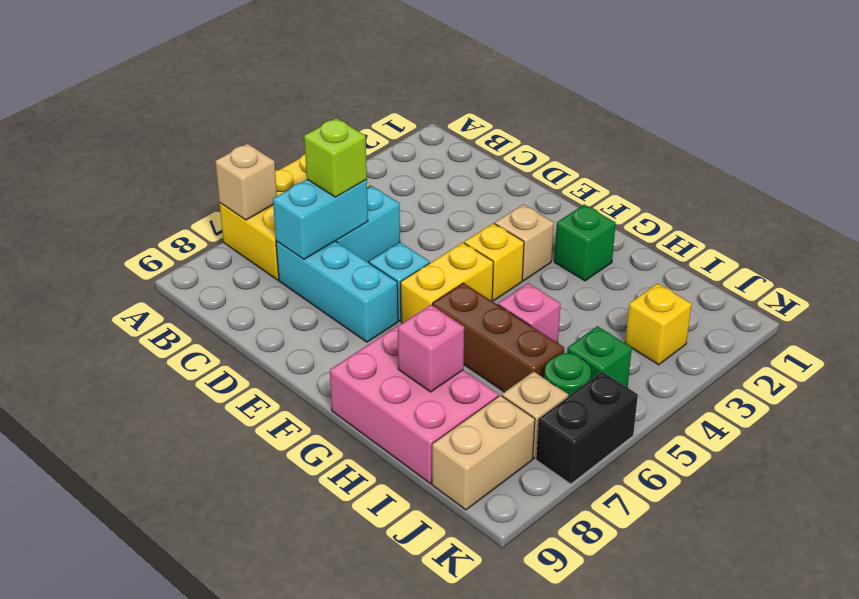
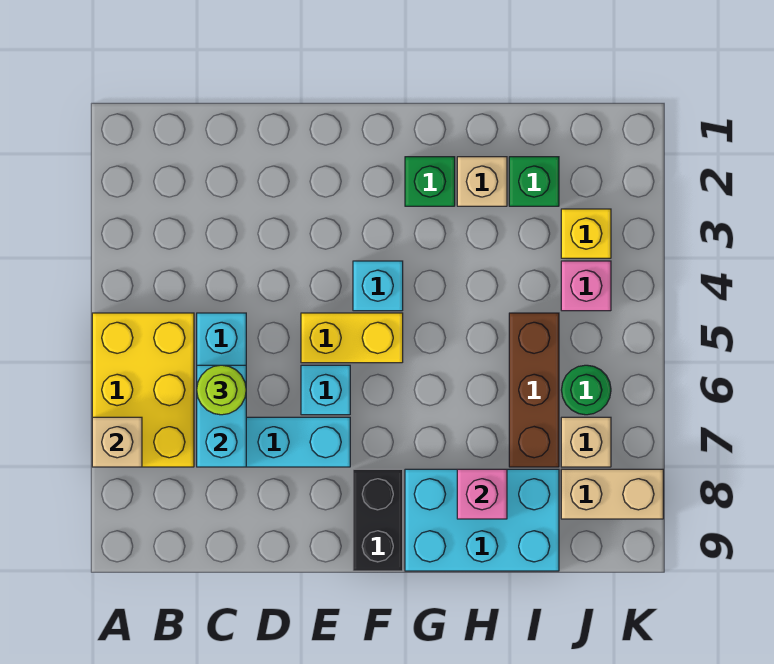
lime brick C6 level 3 -> lime round brick C6 level 3
tan brick F3 level 1 -> tan brick H2 level 1
yellow brick F4 level 1 -> cyan brick F4 level 1
yellow brick F5:F6 level 1 -> yellow brick E5:F5 level 1
brown brick G6:I6 level 1 -> brown brick I5:I7 level 1
pink brick G8:I9 level 1 -> cyan brick G8:I9 level 1
pink brick H5 level 1 -> pink brick J4 level 1
green brick J5 level 1 -> green brick I2 level 1
tan brick J8:J9 level 1 -> tan brick J8:K8 level 1
black brick K6:K7 level 1 -> black brick F8:F9 level 1

